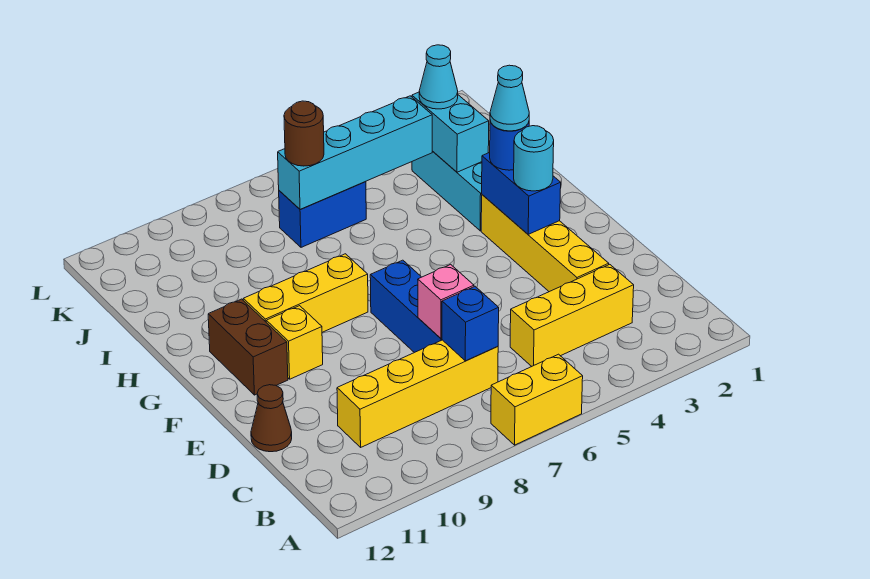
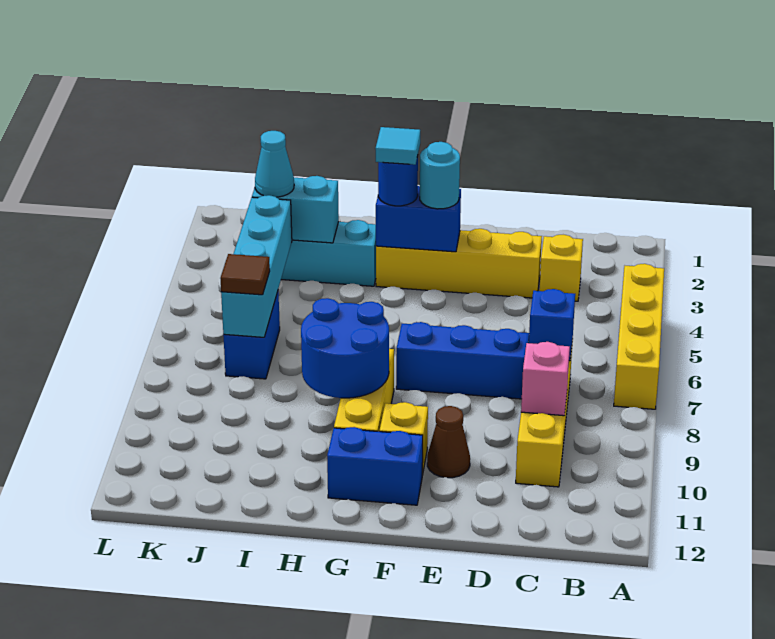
yellow brick A6:A7 level 1 -> yellow brick A4:A7 level 1
yellow brick C3:C5 level 1 -> yellow brick C3 level 1
pink brick D7 level 2 -> pink brick C9 level 2
brown cone D12 level 1 -> brown cone E10 level 1
brown brick F11:G11 level 1 -> blue brick F11:G11 level 1
cyan cone G3 level 4 -> cyan tile G3 level 4
none -> blue round brick G8:H9 level 2
brown round brick J7 level 3 -> brown tile J7 level 3

